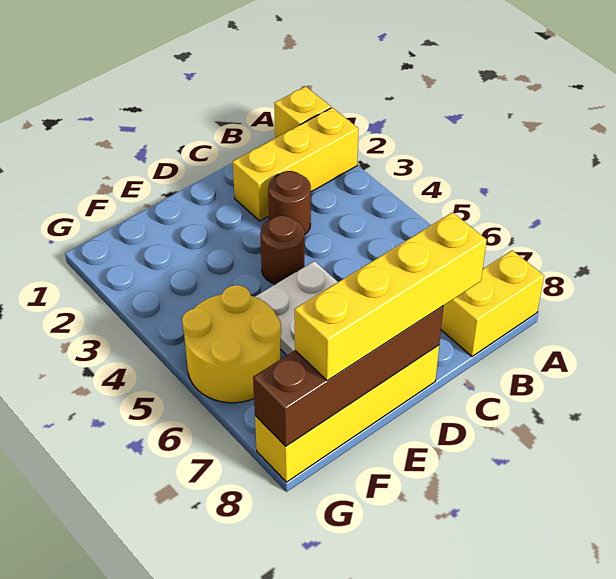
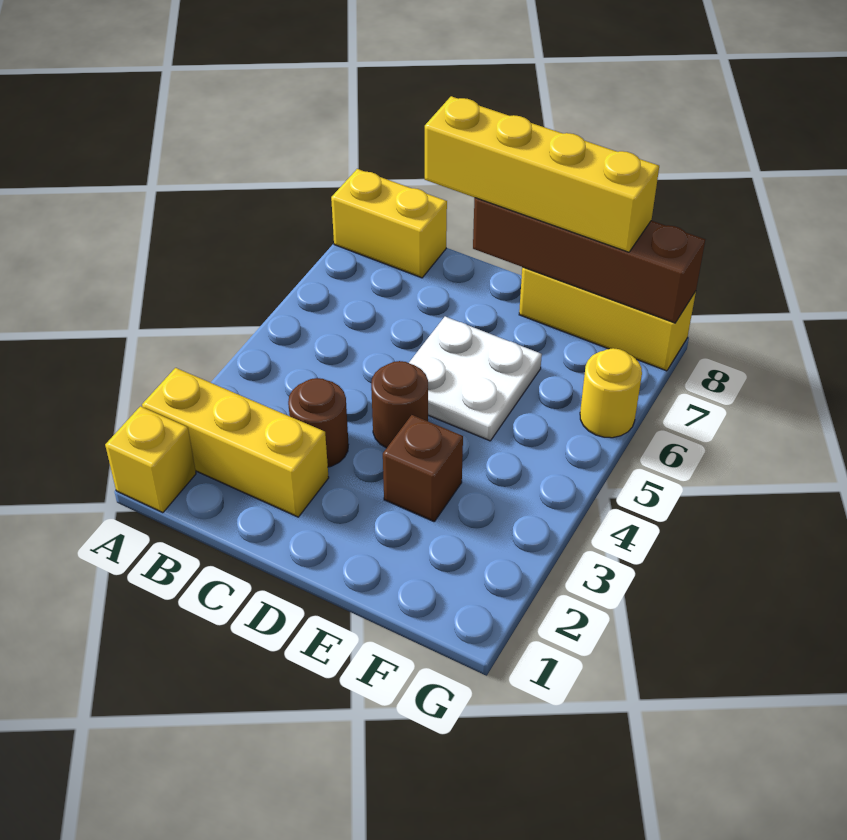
yellow brick D8:G8 level 1 -> yellow brick E8:G8 level 1
none -> brown brick E3 level 1
yellow round brick F5:G6 level 1 -> yellow round brick G6 level 1

